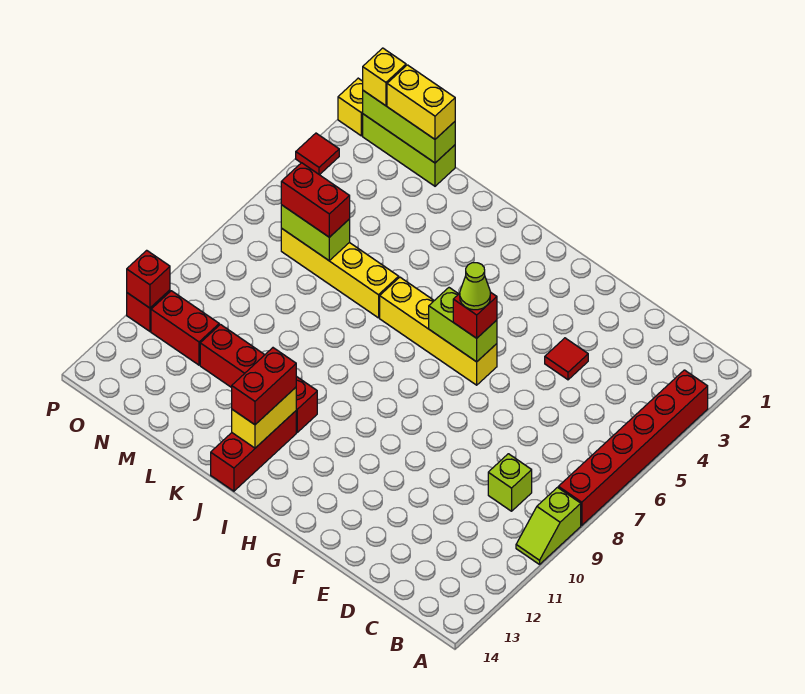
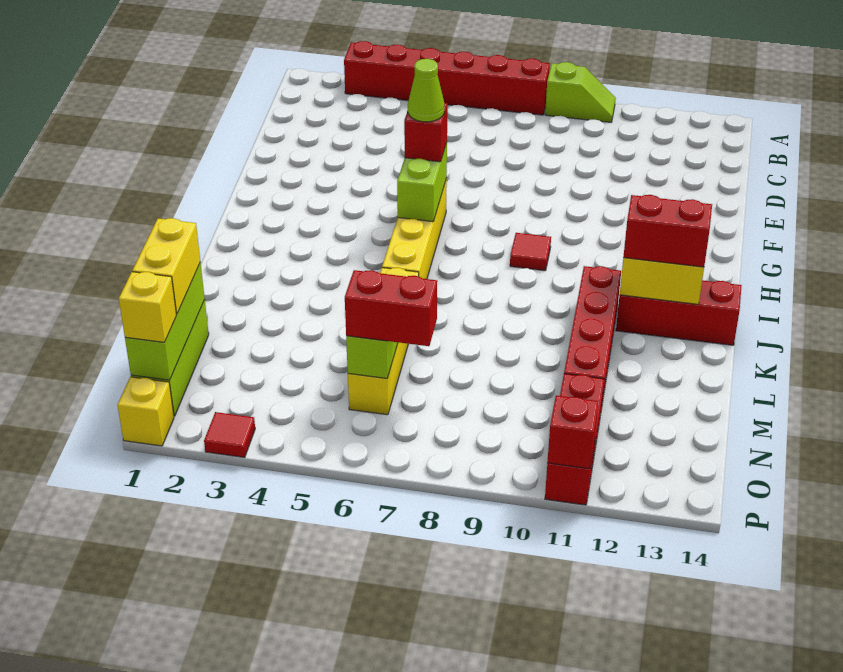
lime brick C9 level 1 -> none
red tile E4 level 1 -> red tile H9 level 1
red brick M6:N6 level 3 -> red brick N6:N7 level 3

